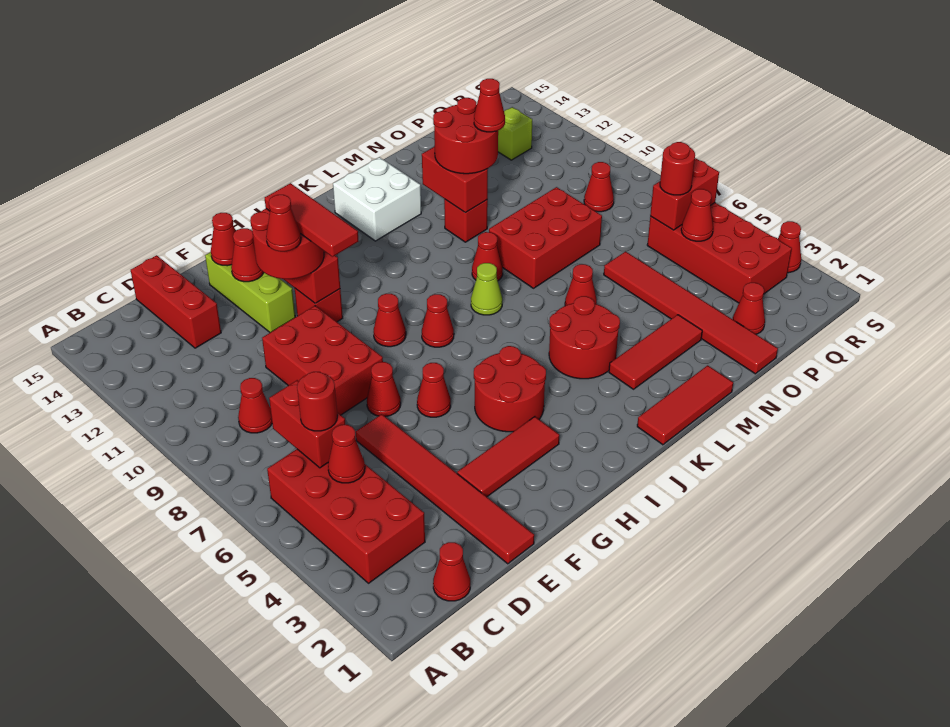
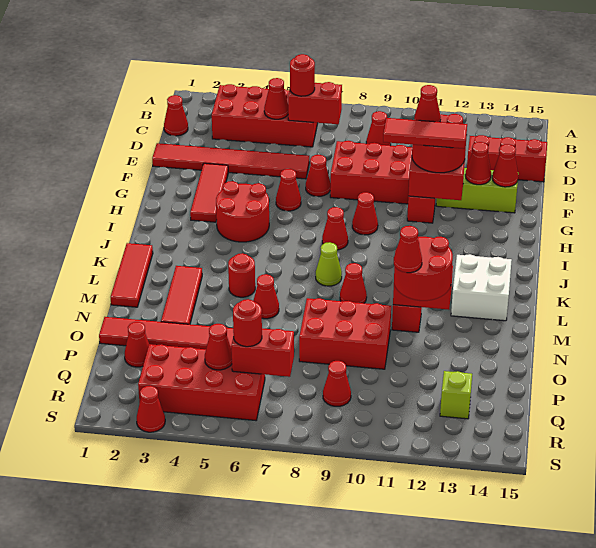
red round brick K4:L5 level 1 -> red round brick L5 level 1
red brick M8:O9 level 1 -> red brick N8:O10 level 1
red brick Q6:R6 level 2 -> red brick Q6:Q7 level 2

